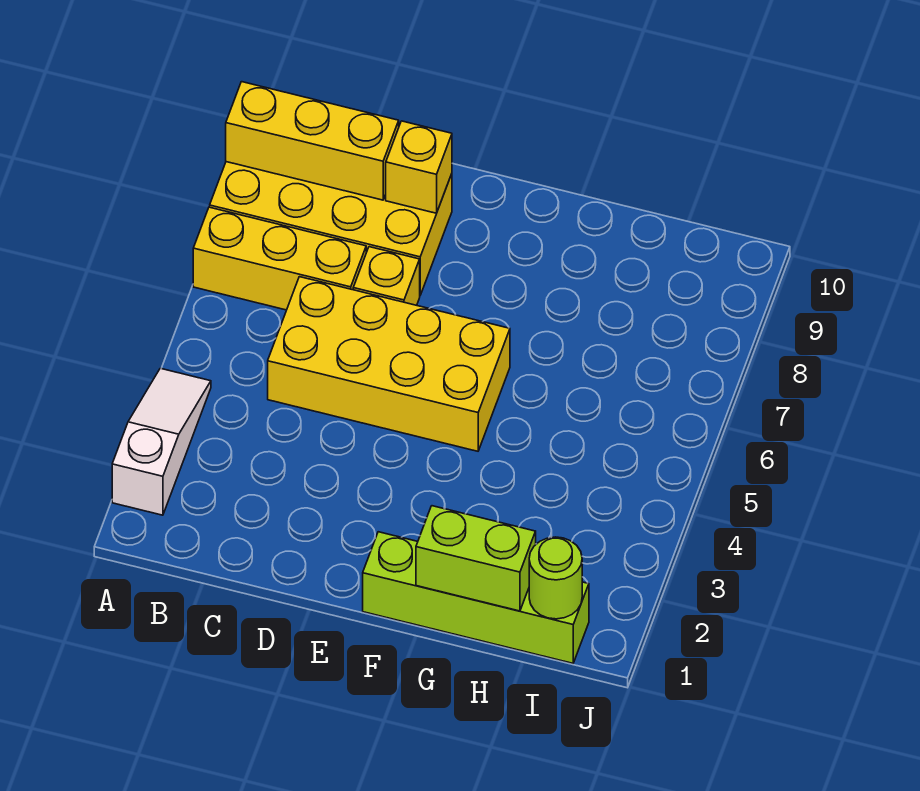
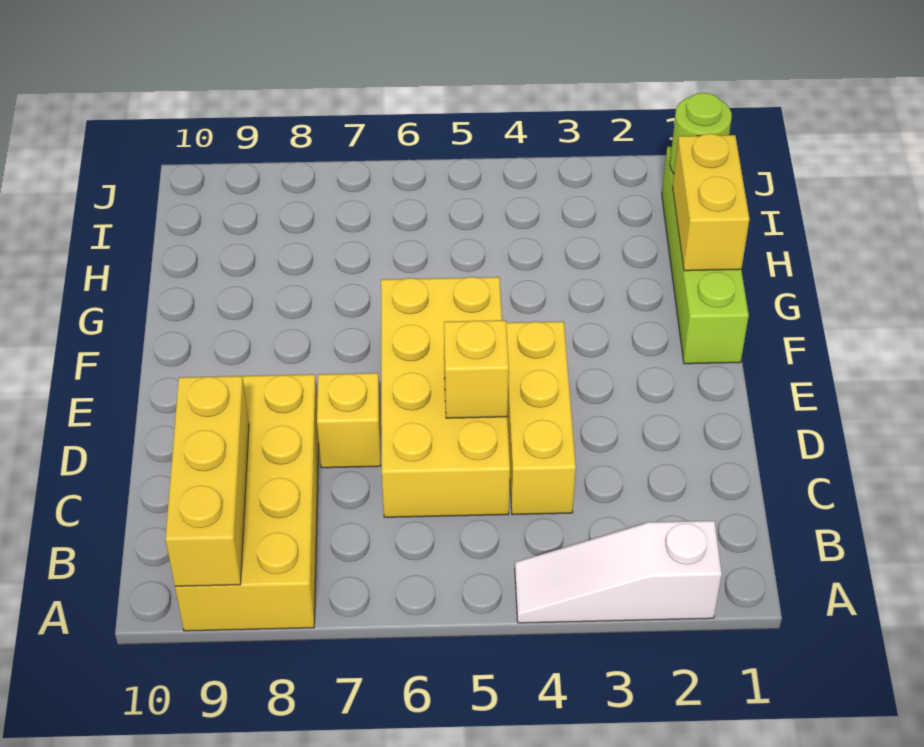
yellow brick A7:C7 level 1 -> yellow brick C4:E4 level 1
yellow brick D9 level 2 -> yellow brick D5 level 2
lime brick G1:H1 level 2 -> yellow brick G1:H1 level 2

